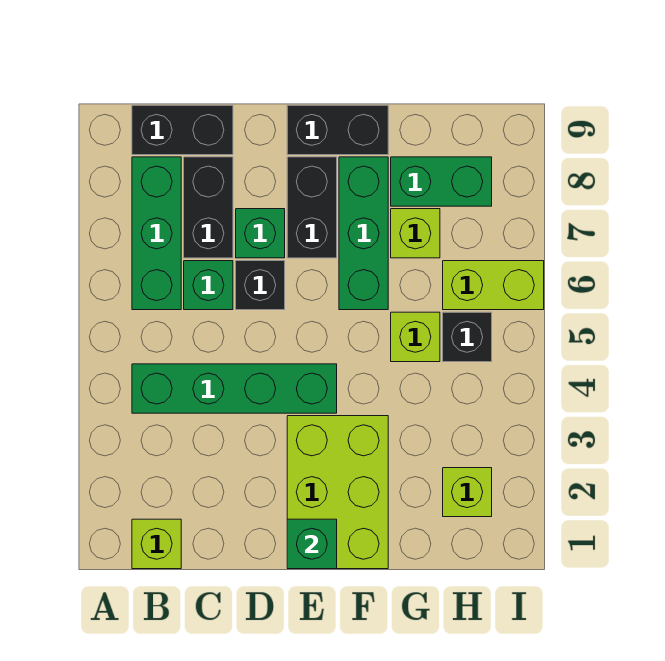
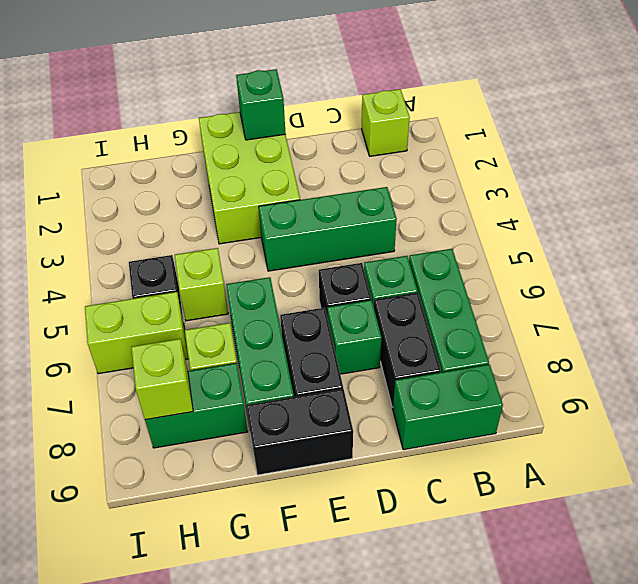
green brick B4:E4 level 1 -> green brick C4:E4 level 1
black brick B9:C9 level 1 -> green brick B9:C9 level 1
lime brick H2 level 1 -> lime brick H8 level 2

